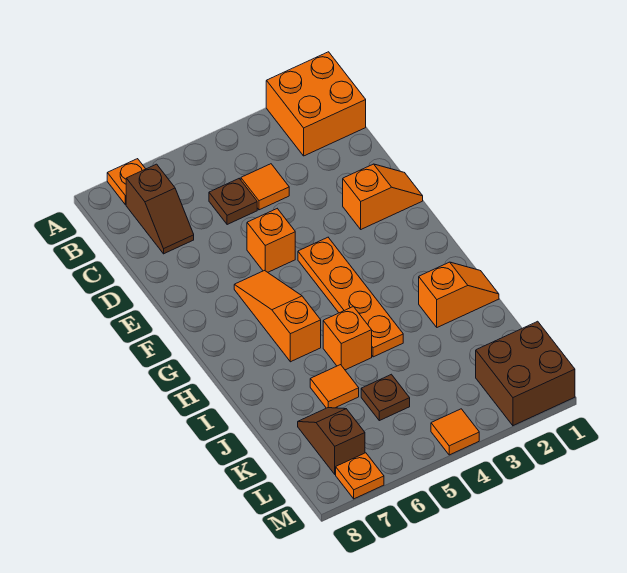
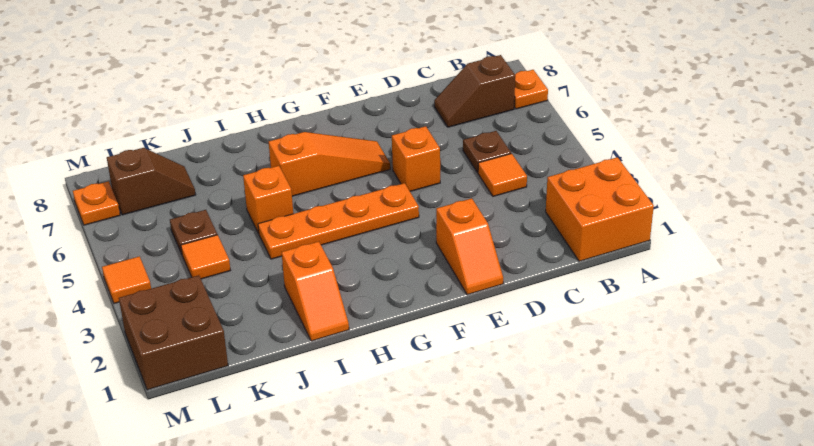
orange tile J6 level 1 -> orange tile K4 level 1

